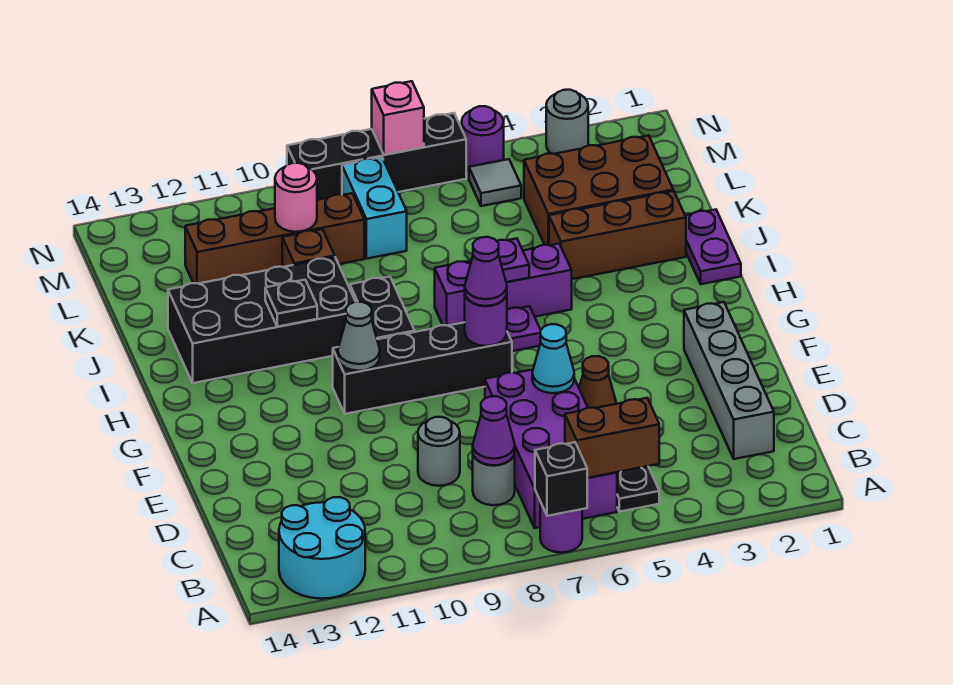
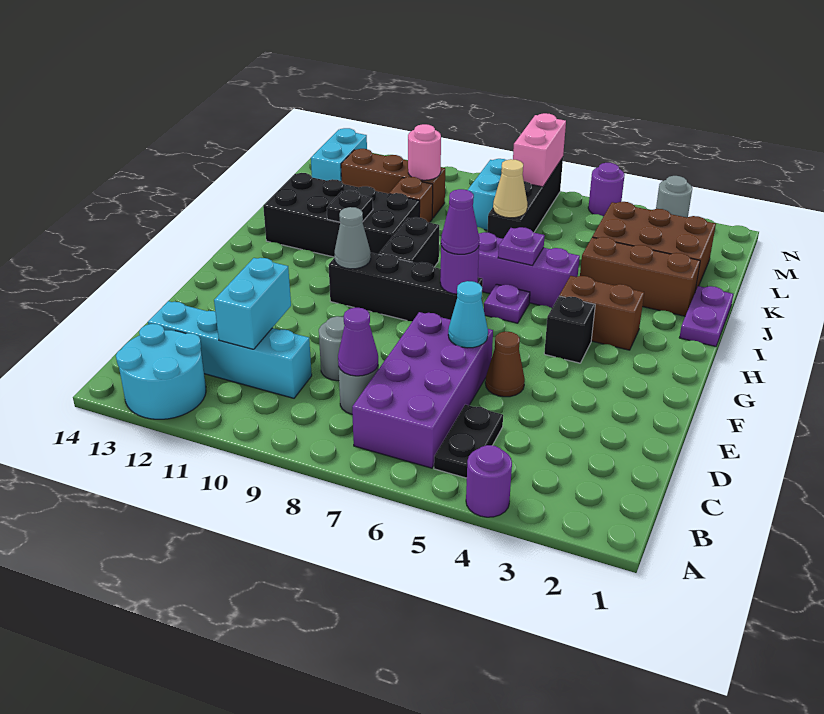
purple round brick A7 level 1 -> purple round brick A4 level 1
black brick A7 level 2 -> black brick G4 level 1
brown brick B5:B6 level 2 -> brown brick H3:H4 level 1
grey brick C2:F2 level 1 -> none
none -> cyan brick C10:C13 level 1
none -> cyan brick C11:D11 level 2
none -> tan cone K7 level 2
brown brick L9:L12 level 1 -> brown brick L10:L12 level 1
none -> cyan brick L13:M13 level 1
grey tile M5 level 1 -> none
black brick N6:N9 level 1 -> black brick K7:N7 level 1
pink brick N7 level 2 -> pink brick M7:N7 level 2

